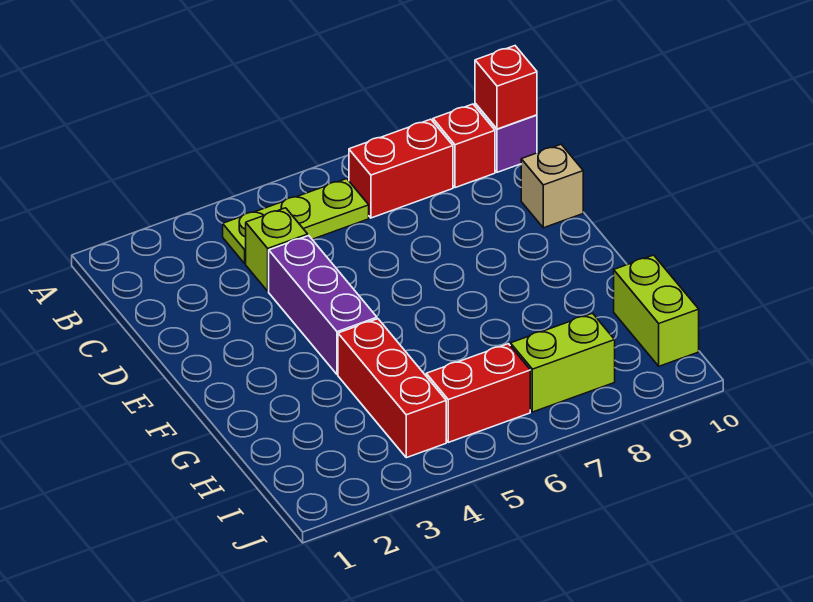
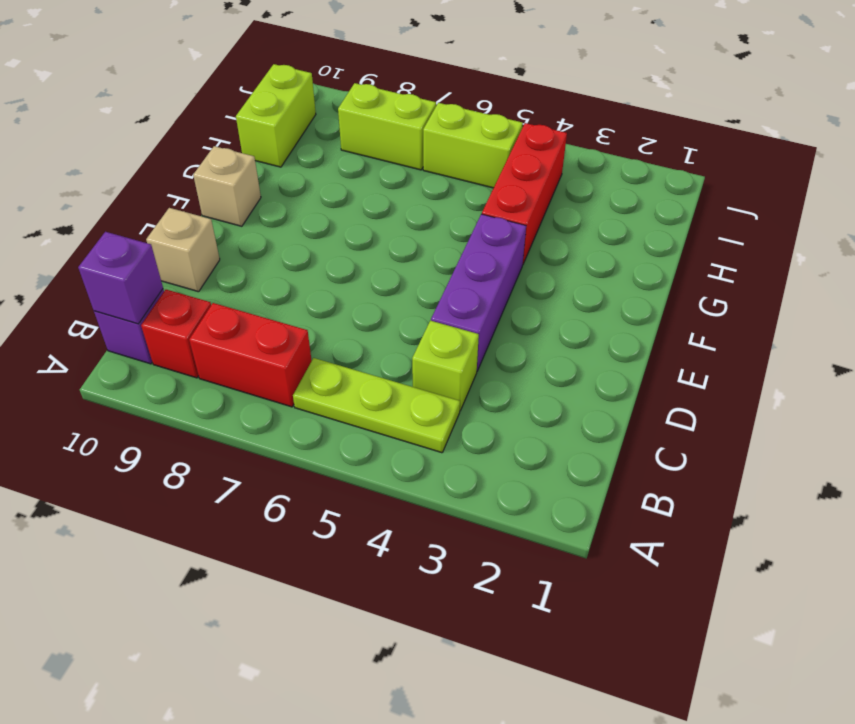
red brick B10 level 2 -> purple brick B10 level 2
none -> tan brick F10 level 1
red brick I5:I6 level 1 -> lime brick I5:I6 level 1

